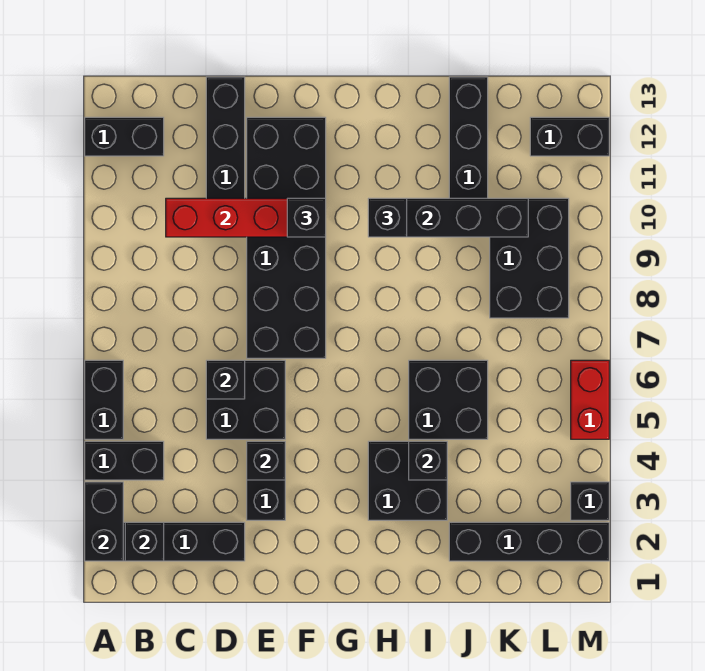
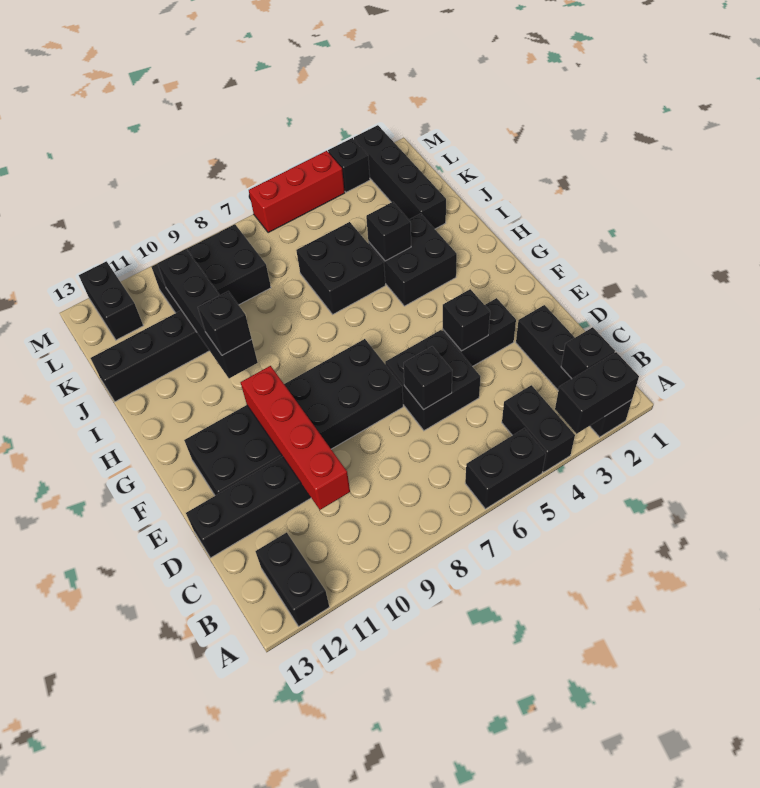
black brick F10 level 3 -> none
red brick M5:M6 level 1 -> red brick M4:M6 level 1

